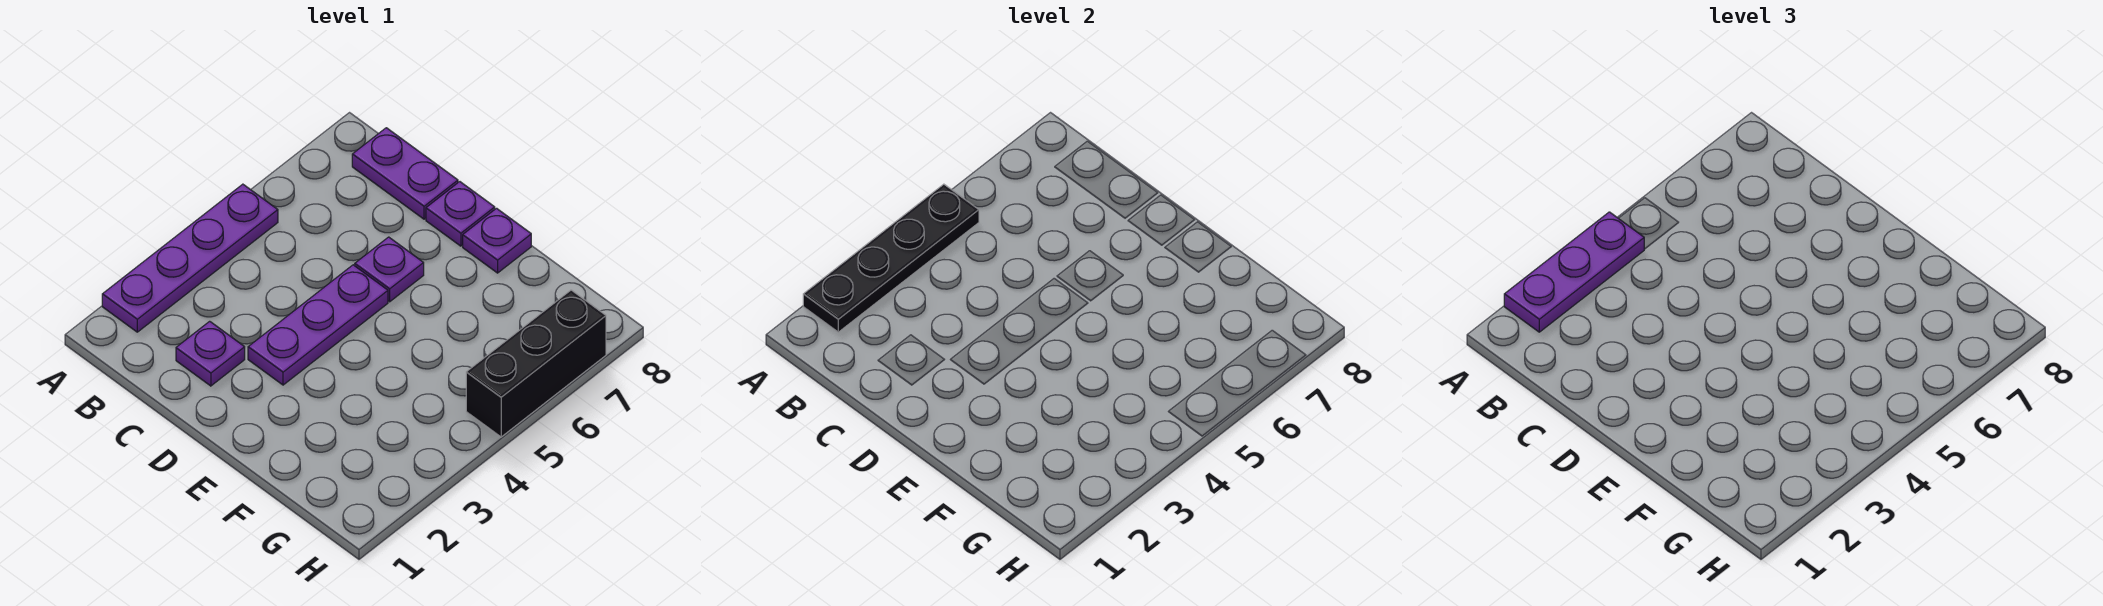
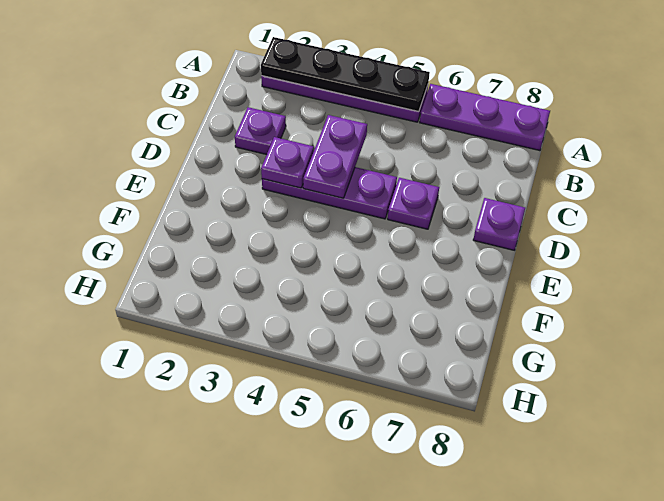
purple plate A2:A4 level 3 -> purple plate A6:A8 level 1
purple plate B8:C8 level 1 -> purple plate C4:D4 level 2
purple plate E8 level 1 -> purple plate D3 level 2
black brick H5:H7 level 1 -> none

